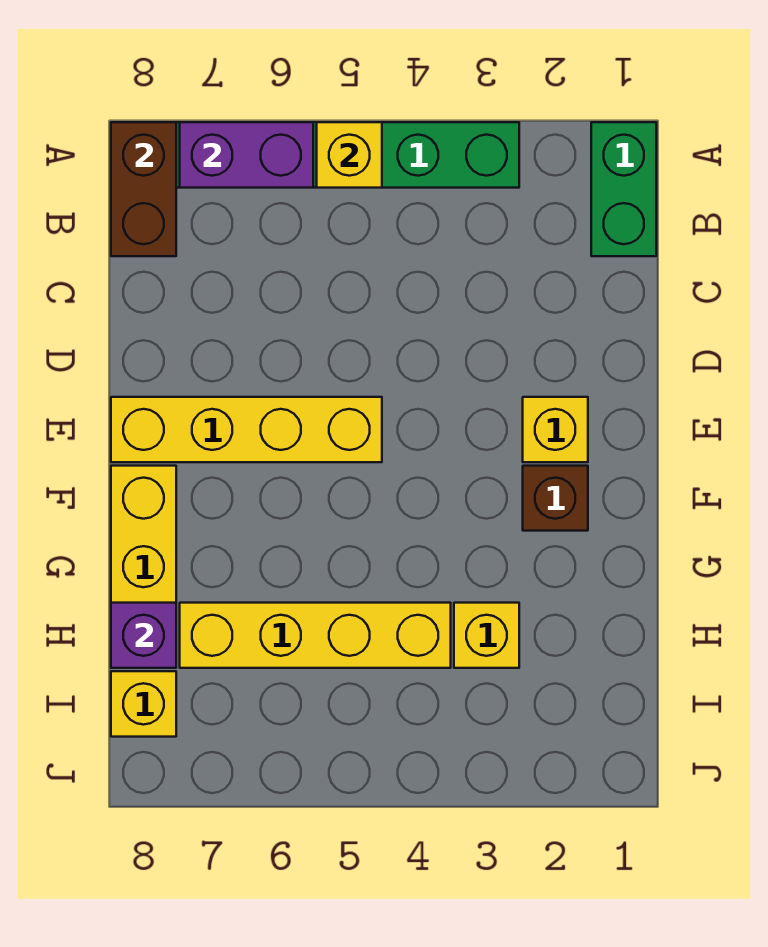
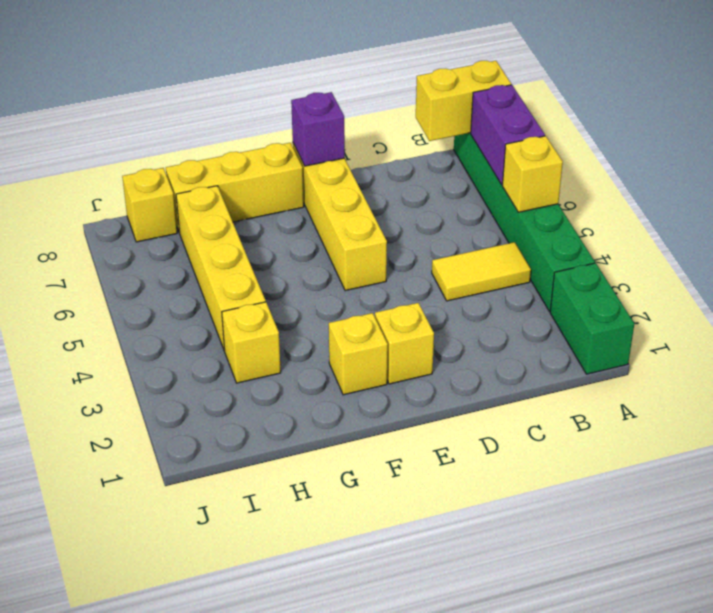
green brick A1:B1 level 1 -> green brick A1:A2 level 1
brown brick A8:B8 level 2 -> yellow brick A8:B8 level 2
none -> yellow tile B4:C4 level 1
brown brick F2 level 1 -> yellow brick F2 level 1
purple brick H8 level 2 -> purple brick E8 level 2

